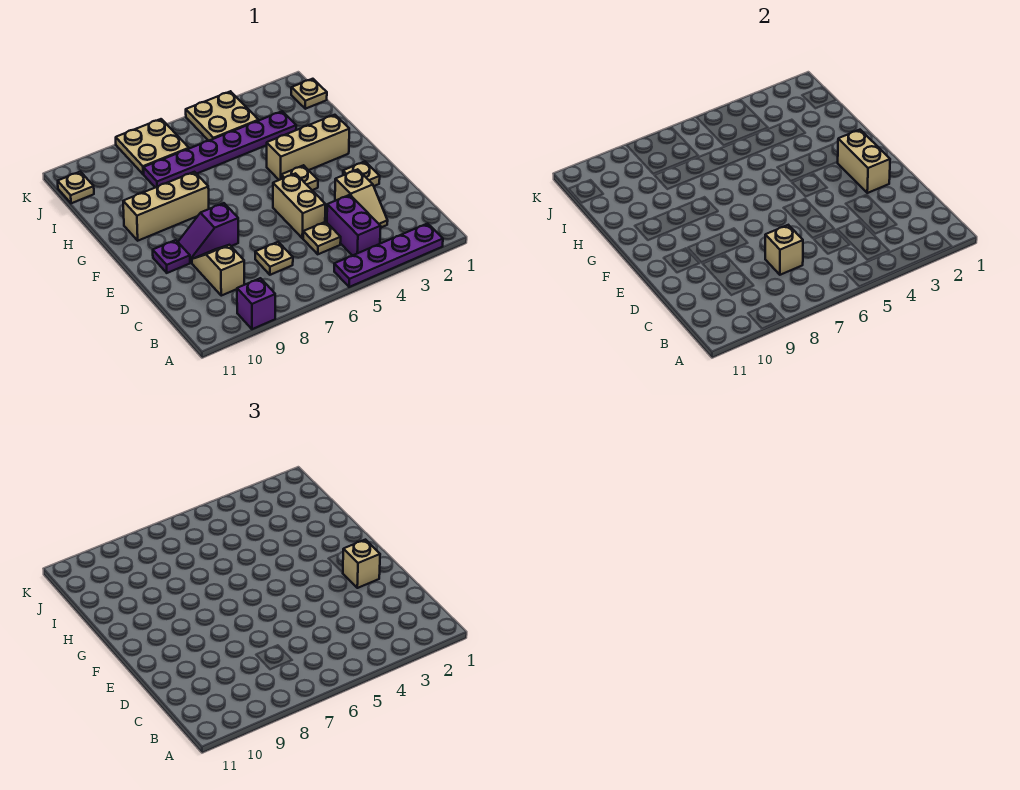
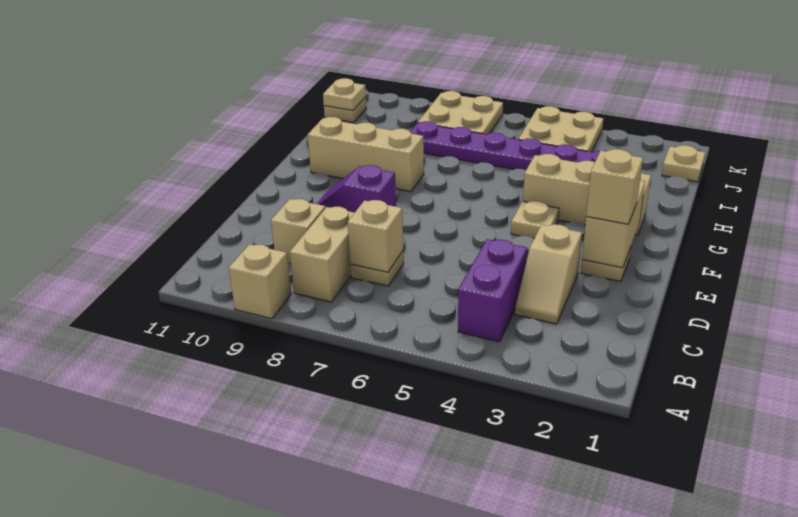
purple plate A2:A5 level 1 -> none
purple brick A9 level 1 -> tan brick A9 level 1
tan plate C5 level 1 -> tan plate J11 level 2
tan brick D5:E5 level 1 -> tan brick B8:C8 level 1
purple plate E10 level 1 -> none

